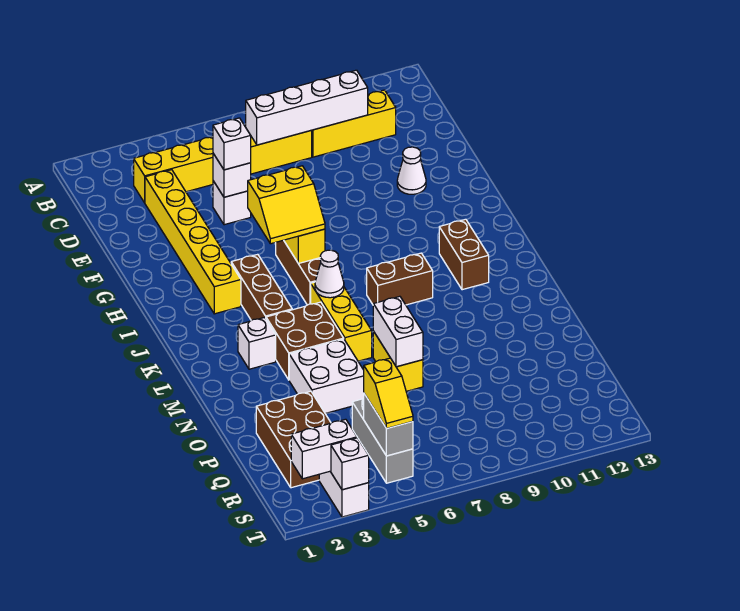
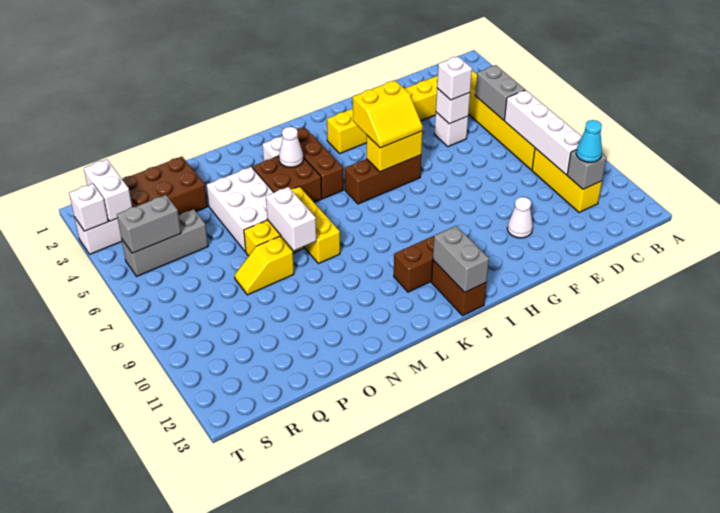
none -> grey brick C5:C6 level 2
none -> grey brick C11 level 2
none -> cyan cone C11 level 3
yellow slope H5:I6 level 3 top H -> yellow slope H5:I6 level 3 top 5
brown brick I4:K4 level 1 -> brown brick K3:K5 level 1
none -> grey brick J12:J13 level 2
yellow brick K6:M6 level 1 -> yellow brick M6:M8 level 1
white cone K6 level 2 -> white cone L4 level 2
brown brick K8:K9 level 1 -> brown brick J12:J13 level 1
white brick N4:O5 level 1 -> white brick N4:O6 level 1
white brick N7:O7 level 2 -> white brick N7:N8 level 2
yellow slope R5:S5 level 3 top R -> yellow slope O8:P8 level 1 top O

